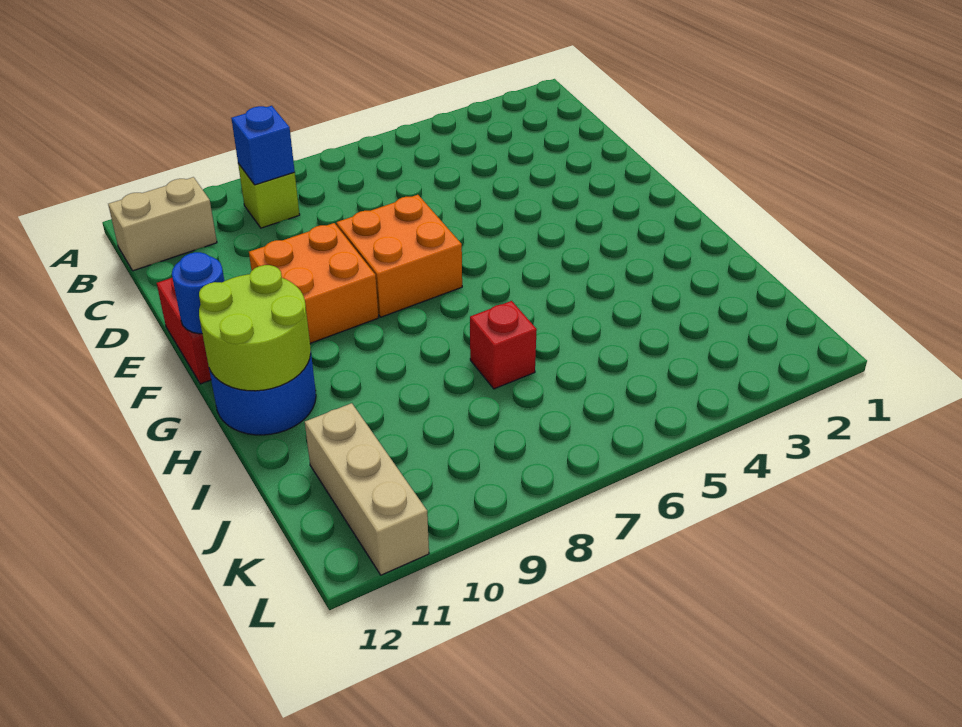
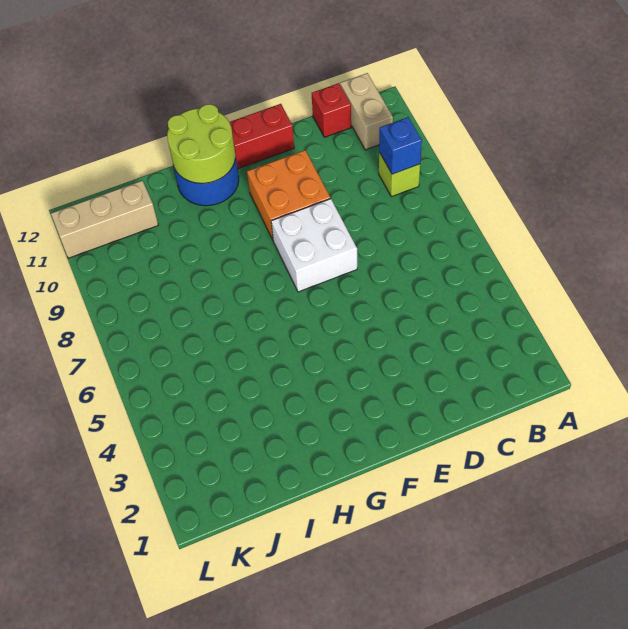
orange brick E7:F8 level 1 -> white brick E7:F8 level 1
blue round brick F12 level 2 -> none
red brick I7 level 1 -> red brick C12 level 1

